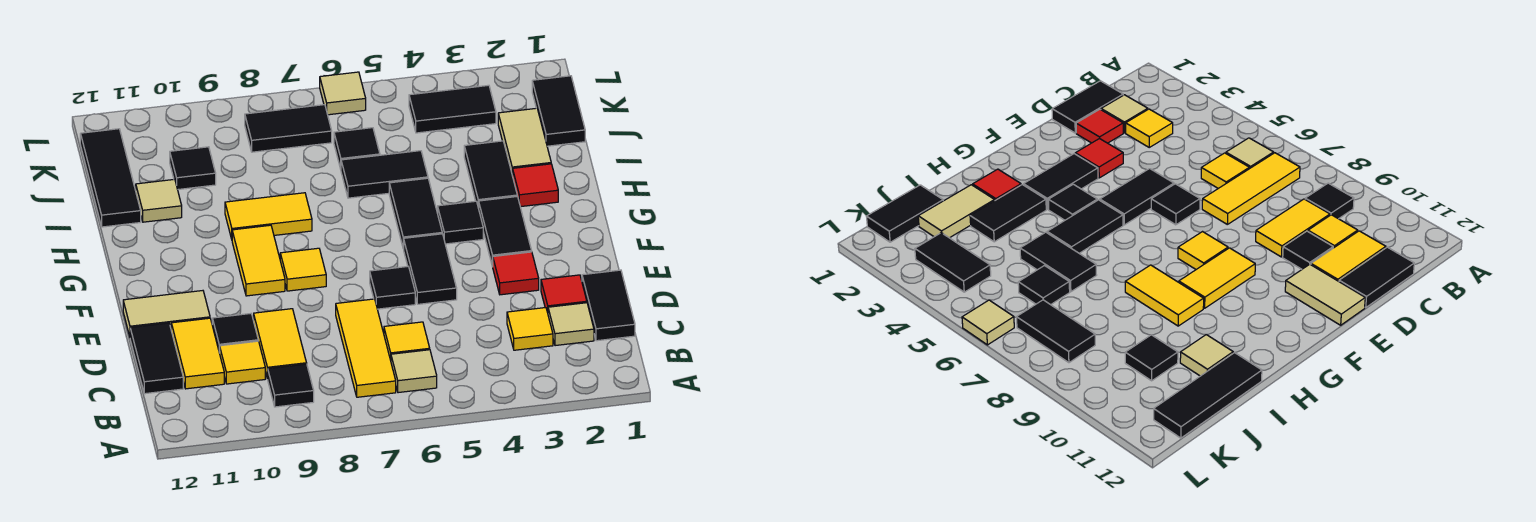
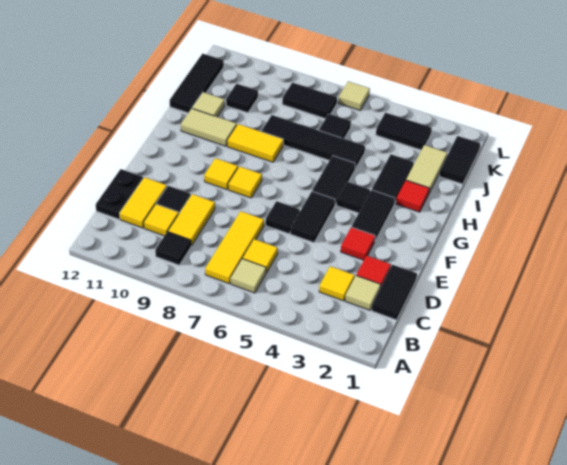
black tile C12:D12 level 1 -> black plate C12:D12 level 1
tan tile E11:E12 level 1 -> tan tile H10:H11 level 1
yellow tile F9:G9 level 1 -> yellow tile F9 level 1
black tile I5:I6 level 1 -> black tile I5:I8 level 1

